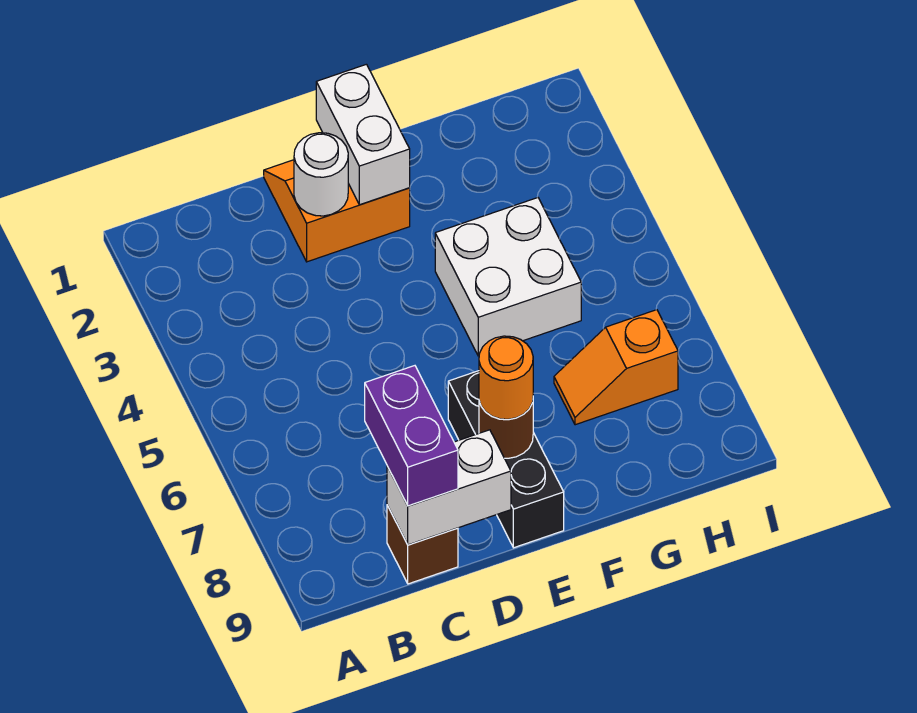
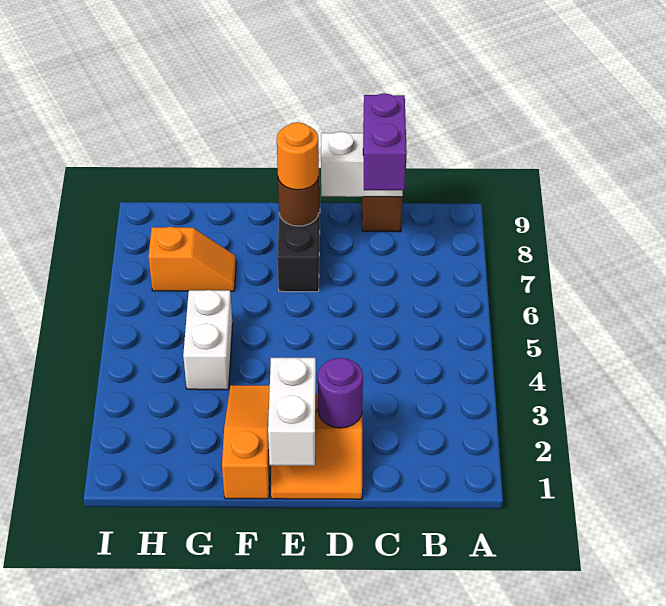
white round brick D2 level 2 -> purple round brick D2 level 2
none -> orange slope F1:F3 level 1 top 1
white brick F4:G5 level 1 -> white brick G4:G5 level 1

